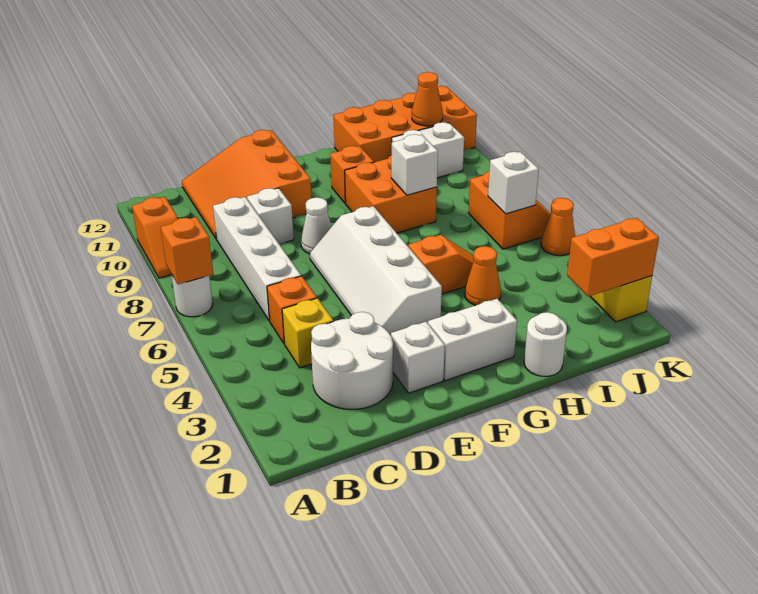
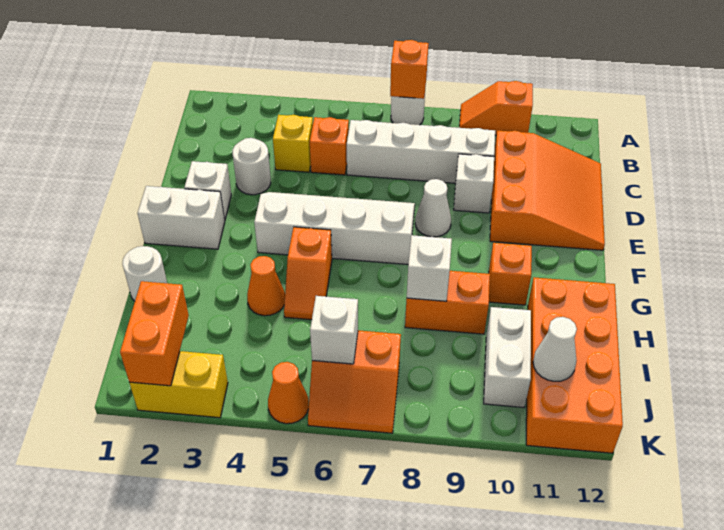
white round brick C2:D3 level 1 -> white round brick D3 level 1
orange slope C10:E12 level 1 top E -> orange slope C10:E12 level 1 top 10
white brick F2:G2 level 1 -> white brick F1:F2 level 1
orange brick G8:H9 level 1 -> orange brick H8:H9 level 1
orange cone J11 level 2 -> white cone J11 level 2

